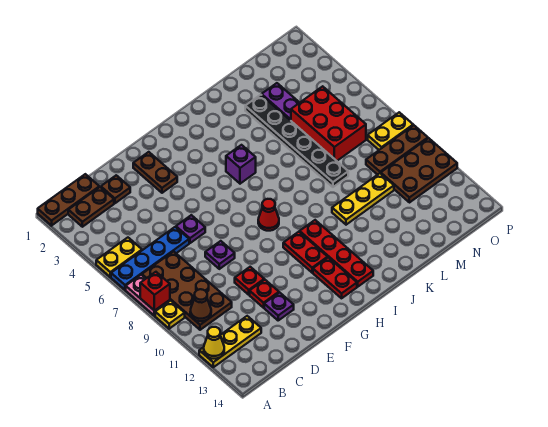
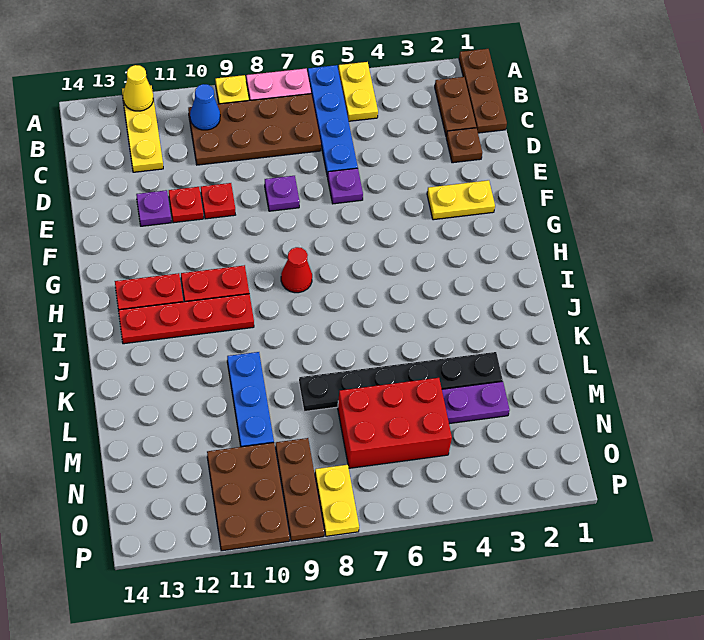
red brick A8 level 2 -> none
brown cone B10 level 2 -> blue cone B10 level 2
brown plate F2:F3 level 1 -> yellow plate F2:F3 level 1
purple brick I5 level 1 -> none
yellow plate K10:M10 level 1 -> blue plate K10:M10 level 1

